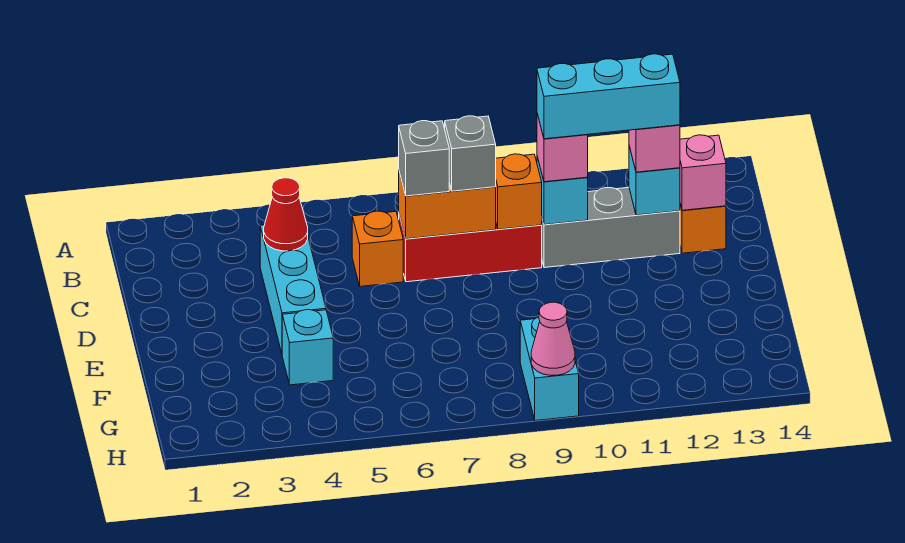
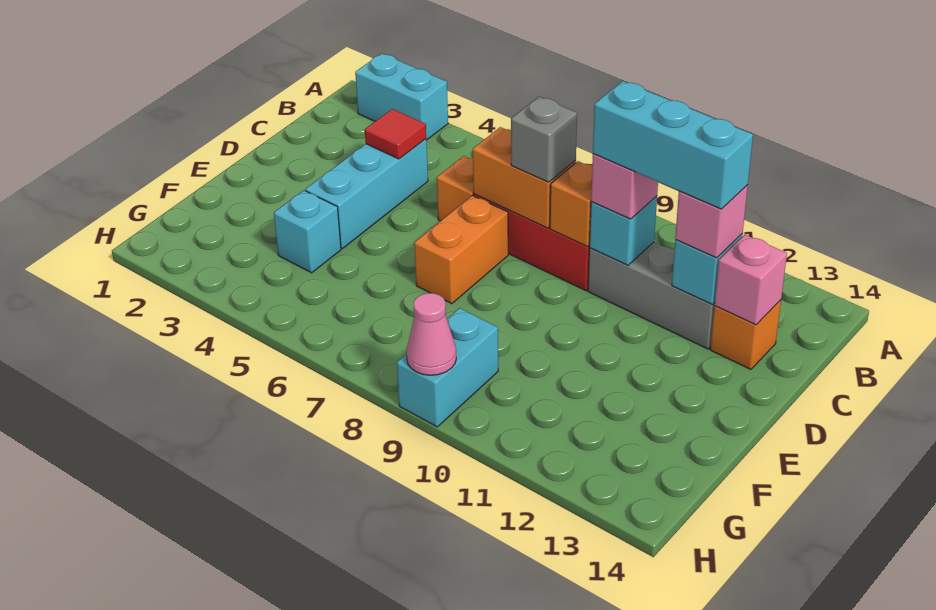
none -> cyan brick A2:A3 level 1
red cone C4 level 2 -> red tile C4 level 2
grey brick C7 level 3 -> none
none -> orange brick D7:E7 level 1

